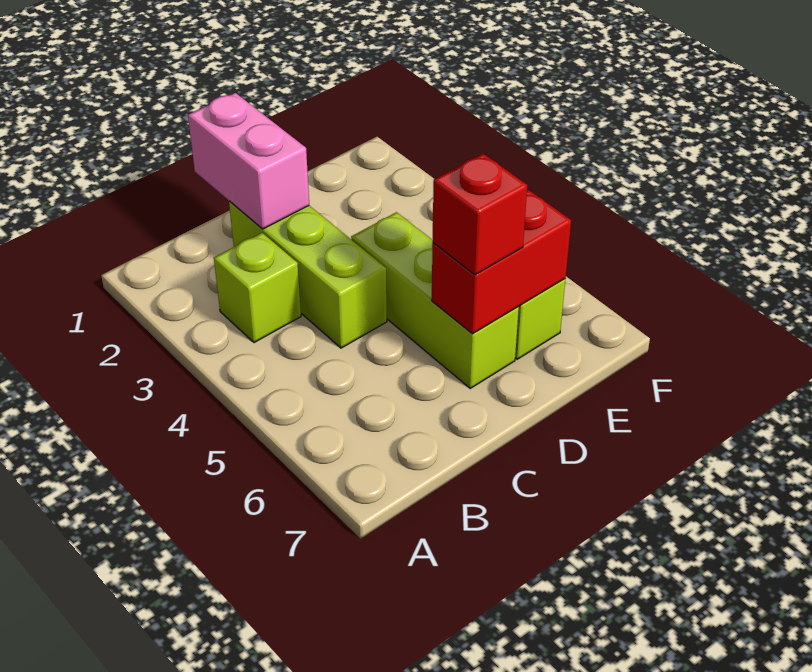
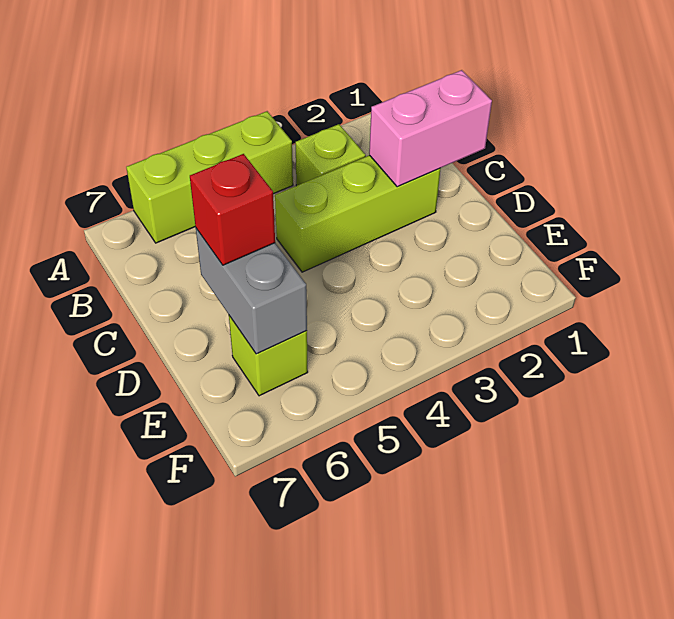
lime brick D4:D6 level 1 -> lime brick A4:A6 level 1
red brick D6:E6 level 2 -> grey brick D6:E6 level 2

